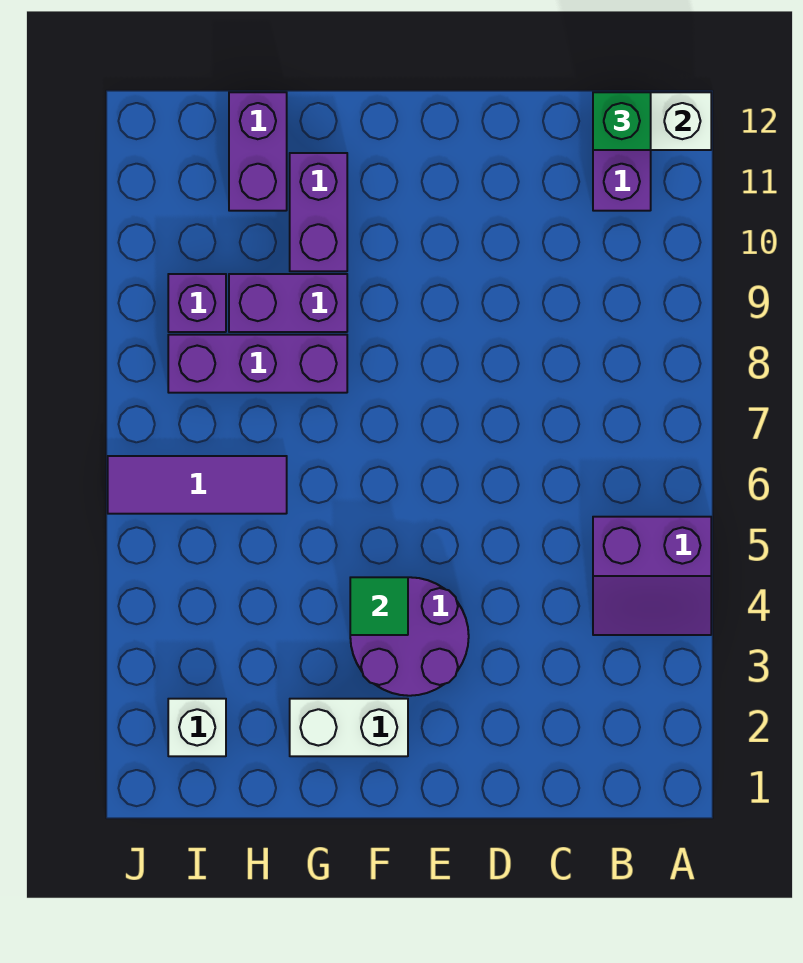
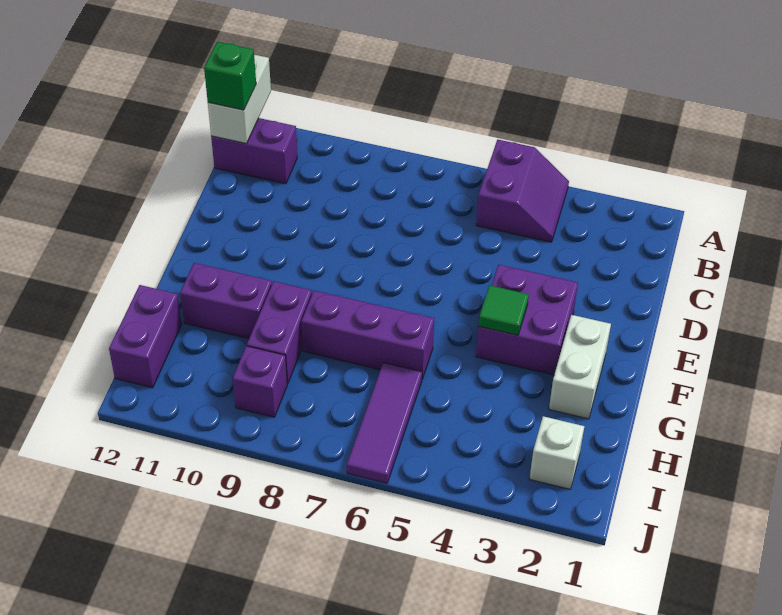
purple round brick E3:F4 level 1 -> purple brick E3:F4 level 1
purple brick G8:I8 level 1 -> purple brick G6:G8 level 1
purple brick H11:H12 level 1 -> purple brick H12:I12 level 1

